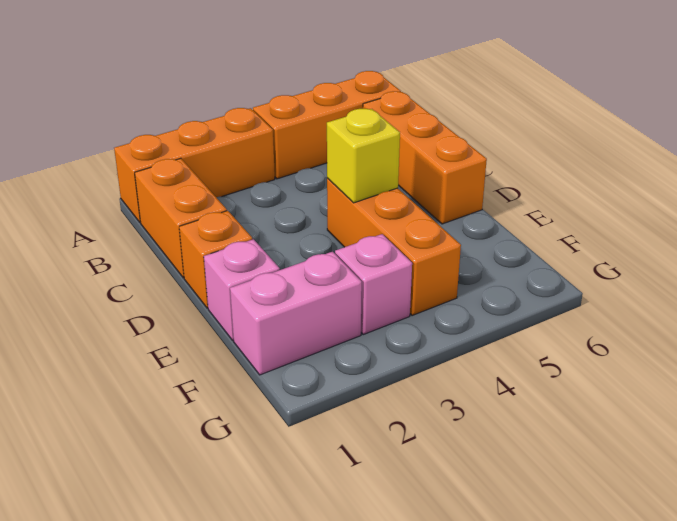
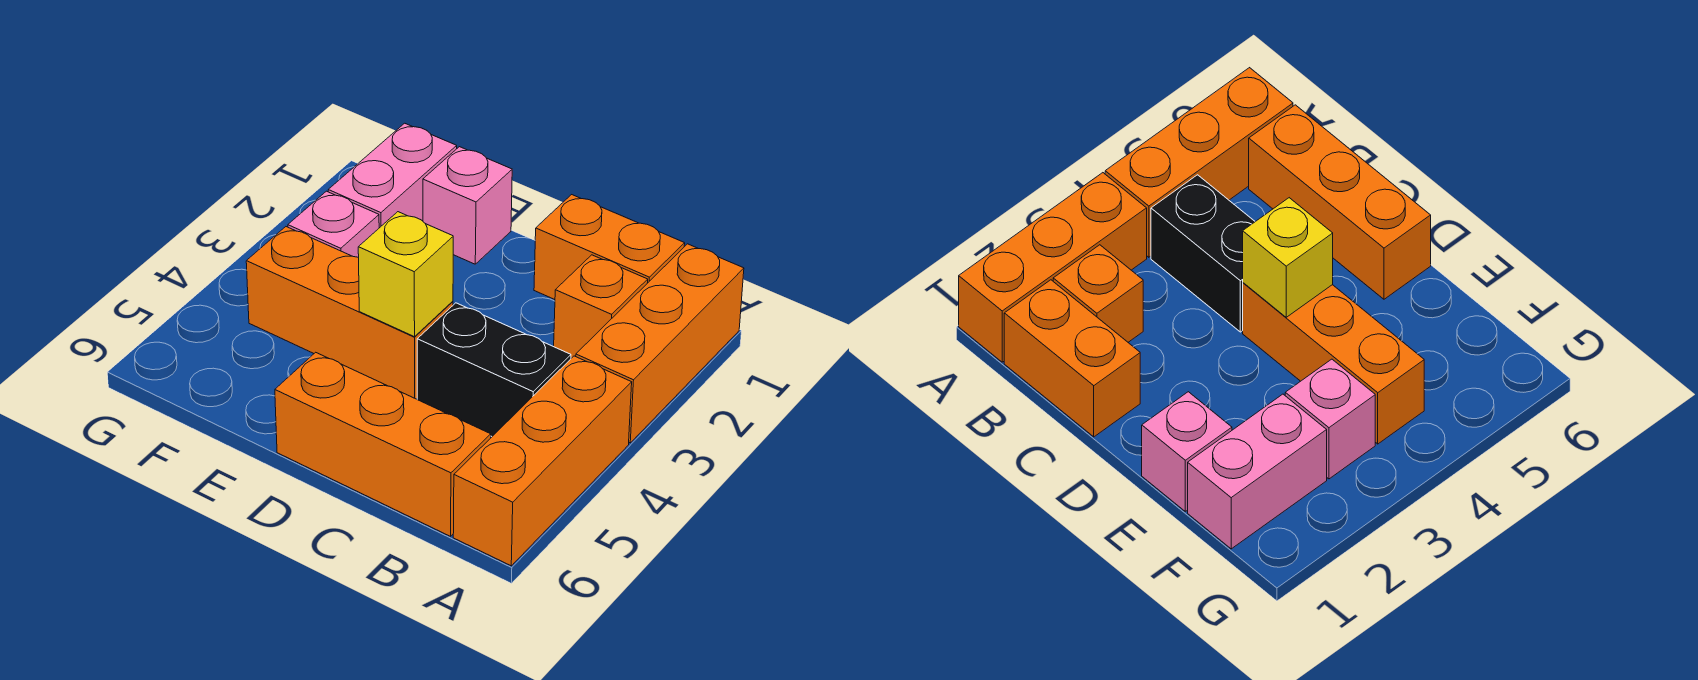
none -> black brick B4:C4 level 1
orange brick D1 level 1 -> orange brick B2 level 1

